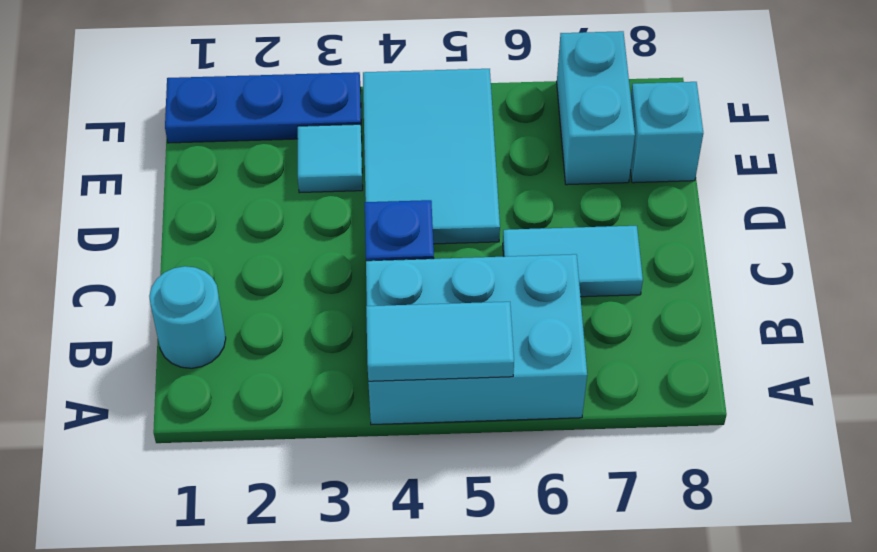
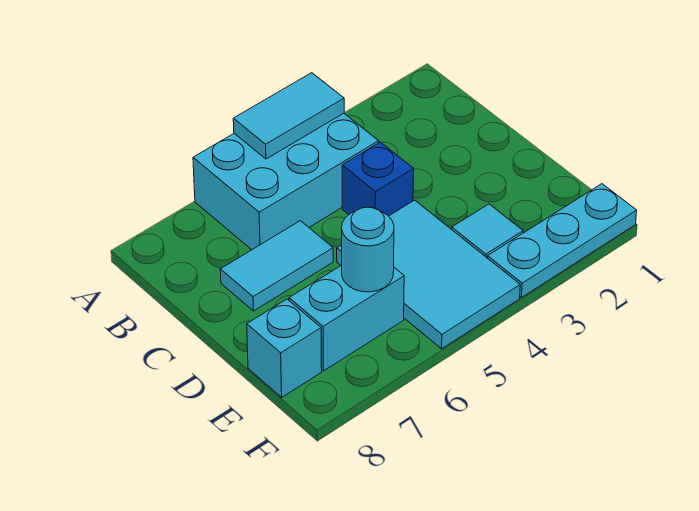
cyan round brick B1 level 1 -> cyan round brick E6 level 2
cyan brick E7:F7 level 1 -> cyan brick E6:E7 level 1
blue plate F1:F3 level 1 -> cyan plate F1:F3 level 1

